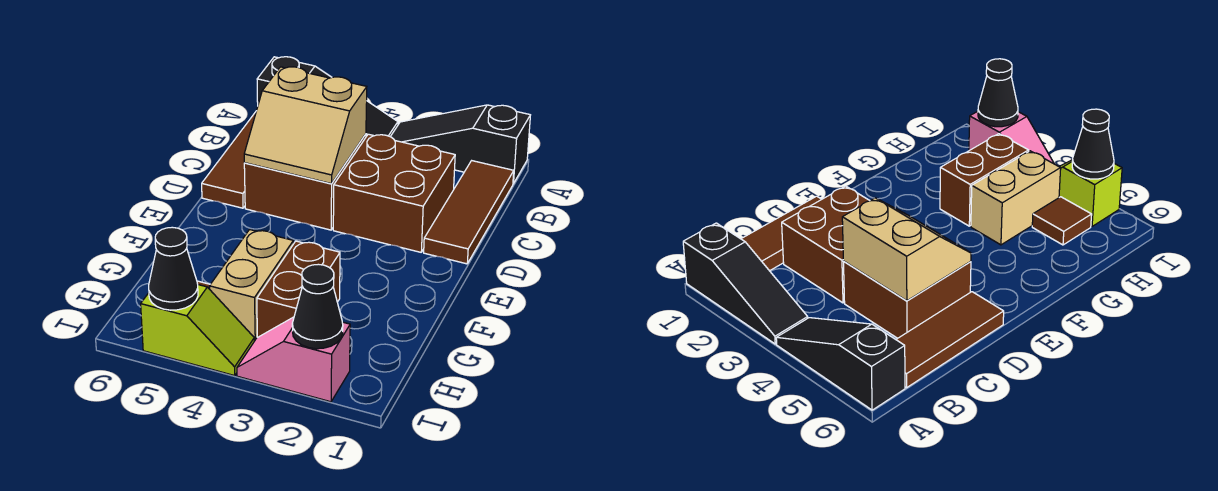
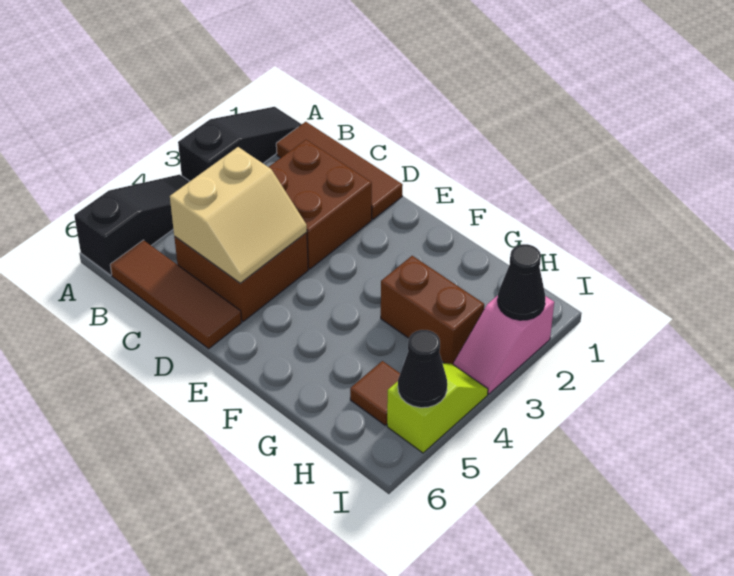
black slope A1:A3 level 1 top 1 -> black slope A1:A3 level 1 top 3
tan brick G4:H4 level 1 -> none

